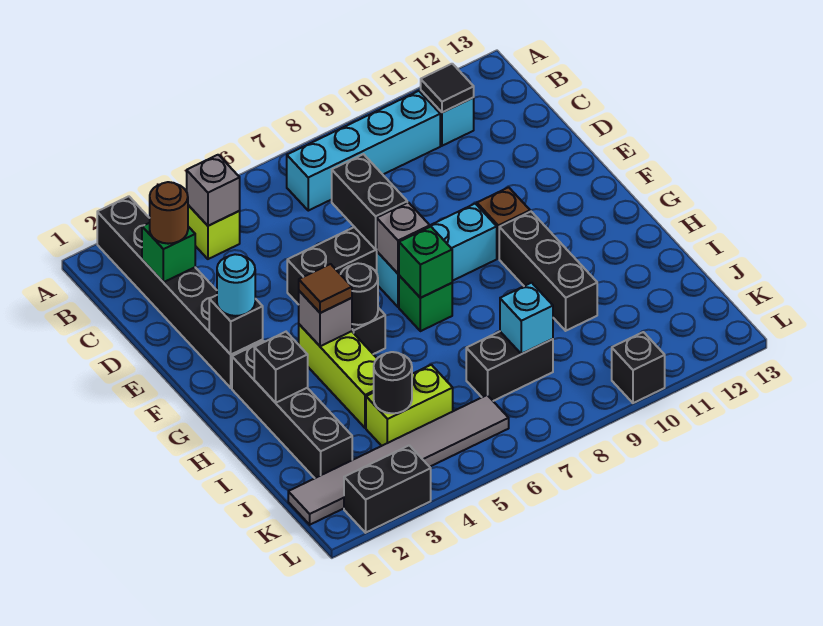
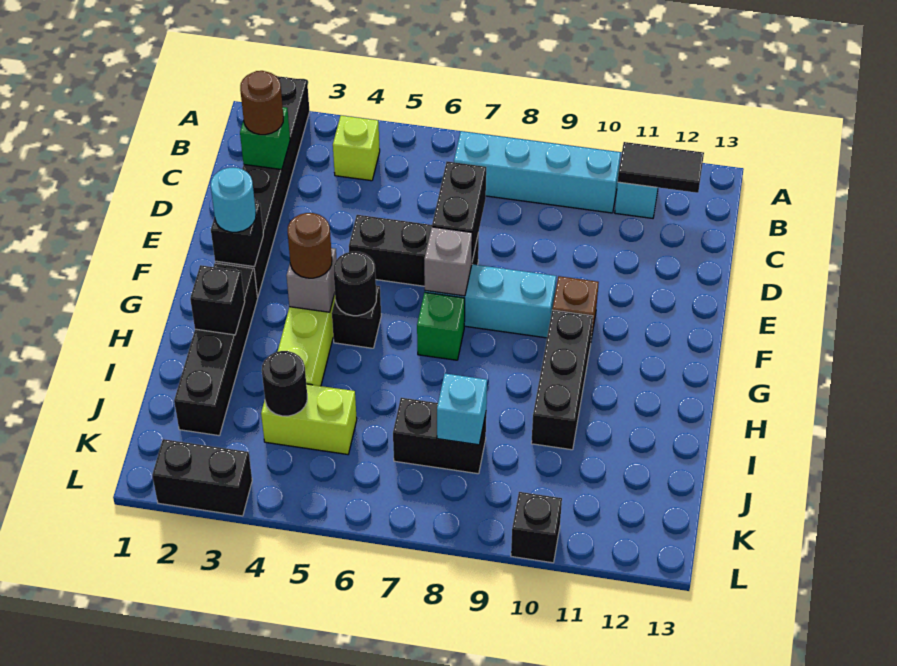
grey brick B4 level 2 -> none
black tile B11 level 2 -> black tile B11:B12 level 2
brown tile G4 level 3 -> brown round brick G4 level 3
green brick G7 level 2 -> none
grey tile K1:K6 level 1 -> none

